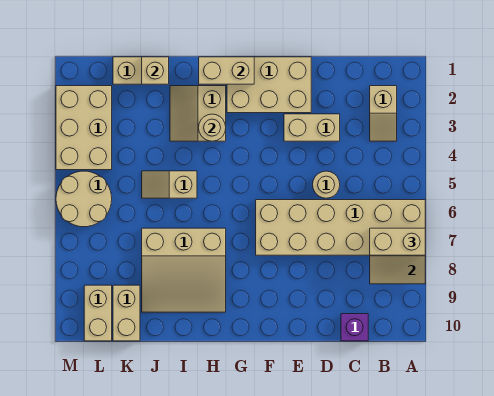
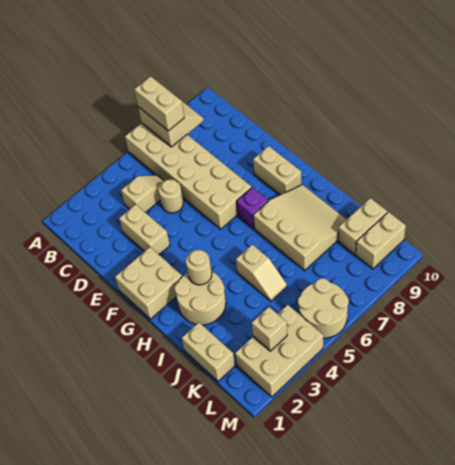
tan slope B2:B3 level 1 top 2 -> tan slope C4:C5 level 1 top 4
purple brick C10 level 1 -> purple brick G7 level 1
tan brick E1:G2 level 1 -> tan brick F1:G2 level 1
tan brick G1:H1 level 2 -> tan brick F9:G9 level 1
tan slope H2:I3 level 1 top H -> tan round brick H2:I3 level 1
tan brick J1 level 2 -> tan brick L3 level 2

